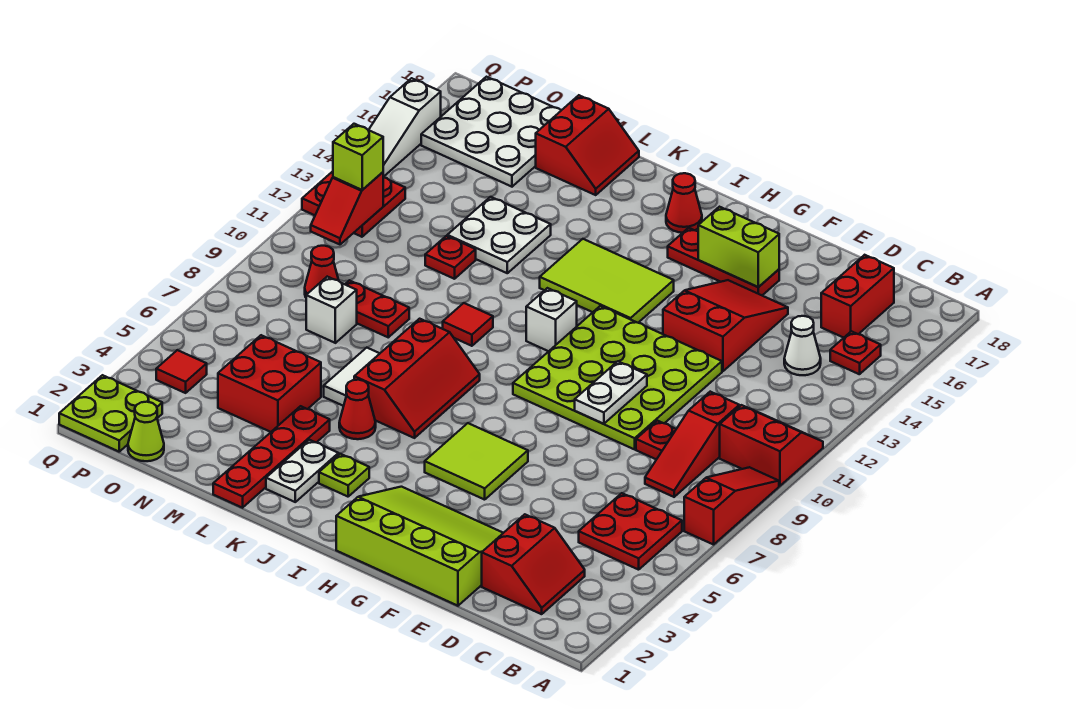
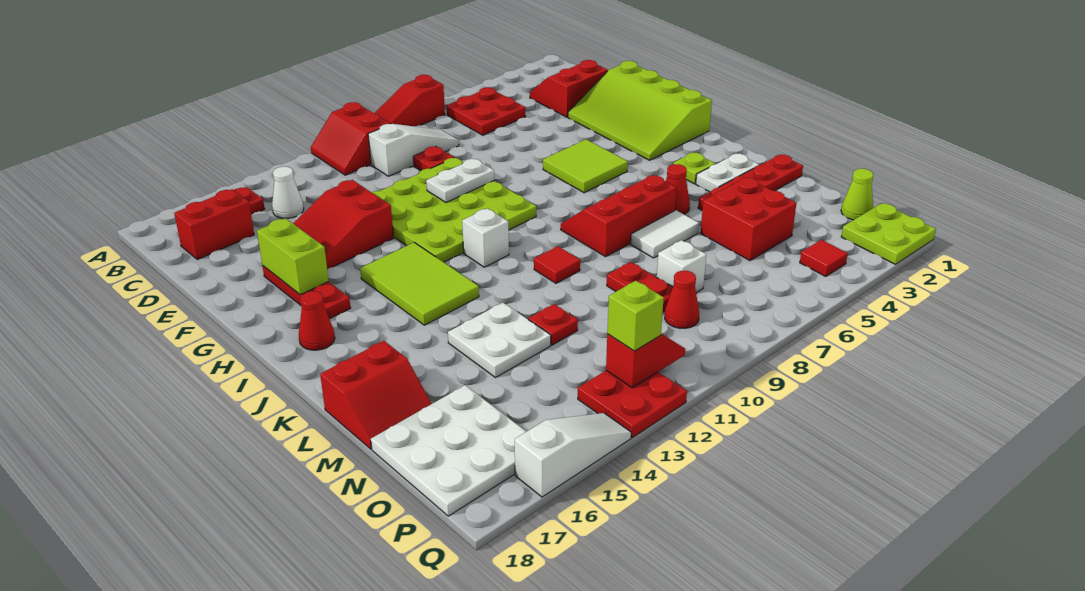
red slope C8:C10 level 1 top 10 -> white slope C8:C10 level 1 top 10
red slope L17:M18 level 1 top M -> red slope L17:M18 level 1 top L

